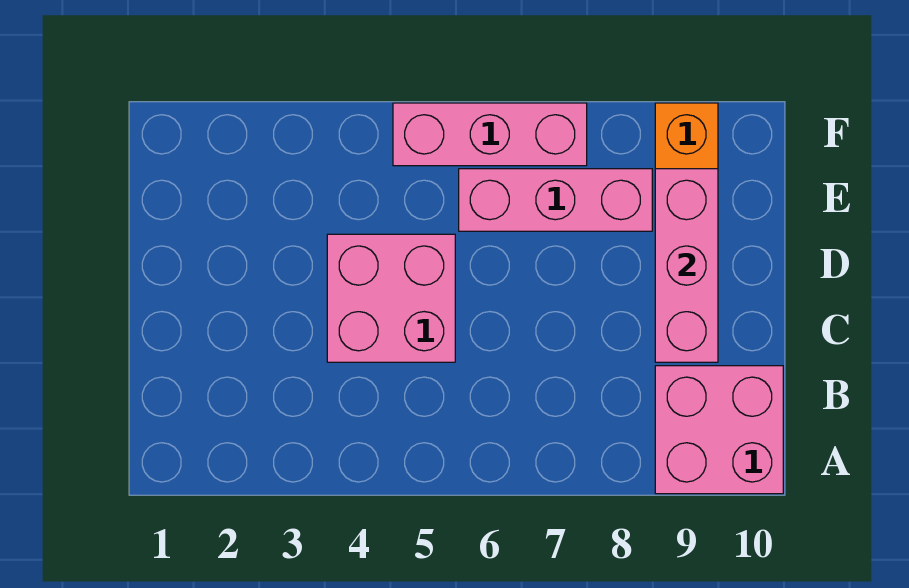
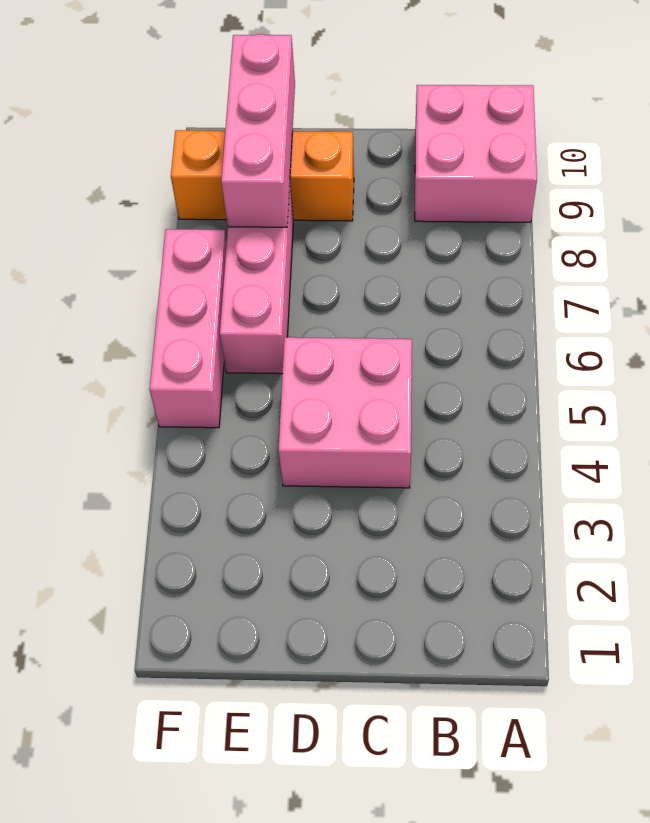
pink brick C9:E9 level 2 -> pink brick E8:E10 level 2

